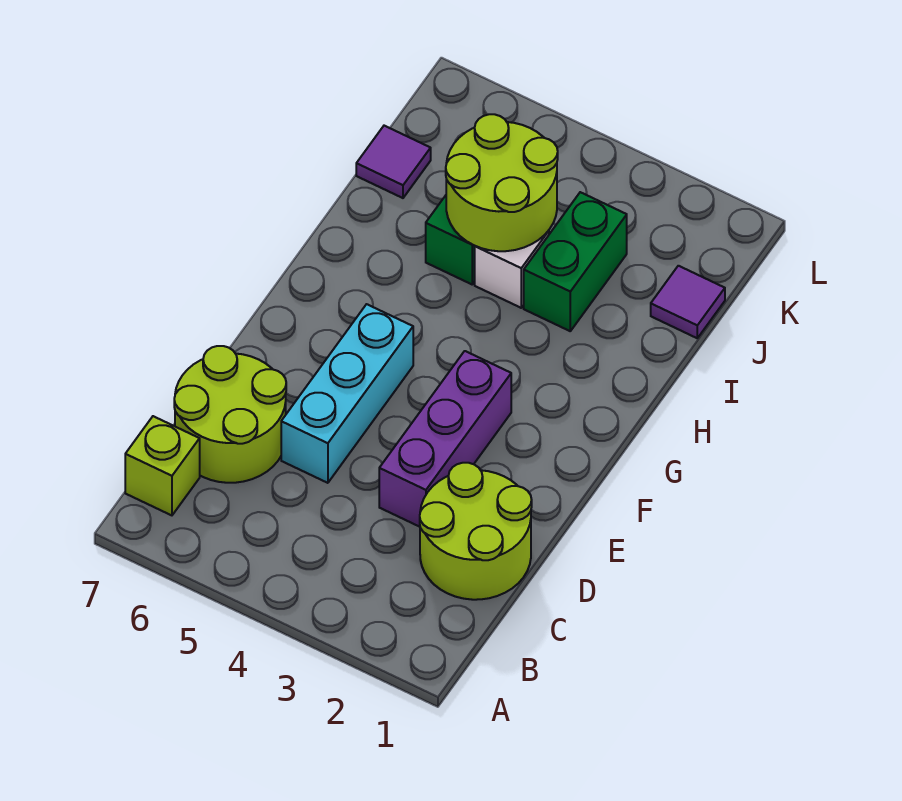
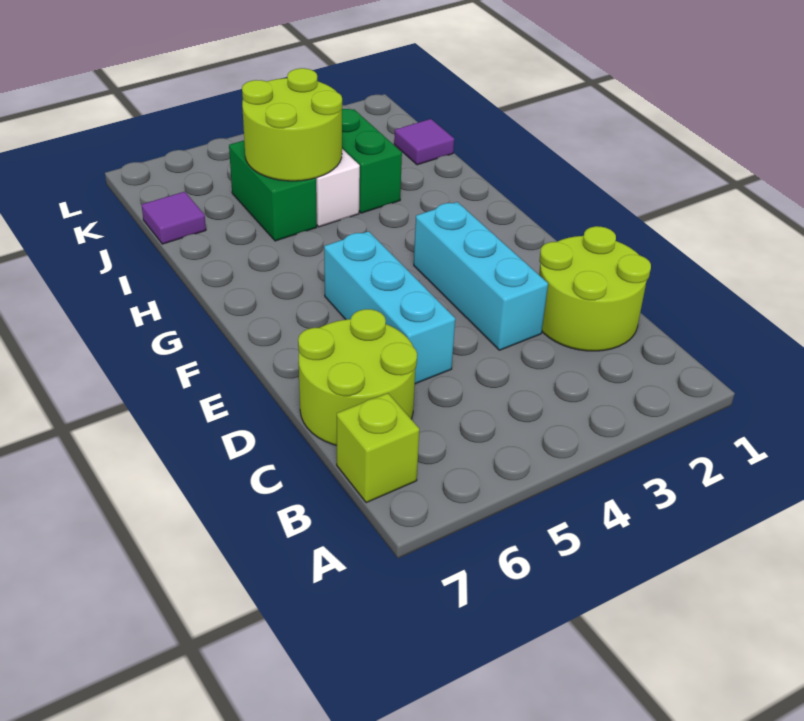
purple brick D3:F3 level 1 -> cyan brick D3:F3 level 1

